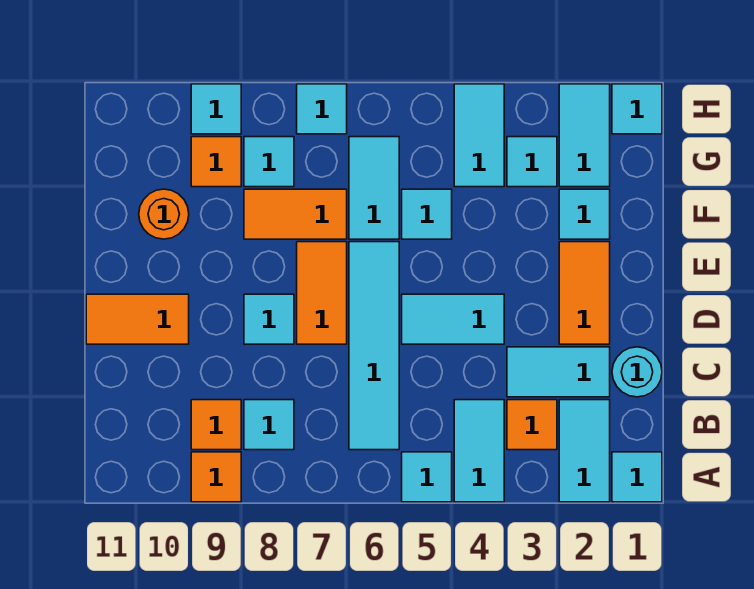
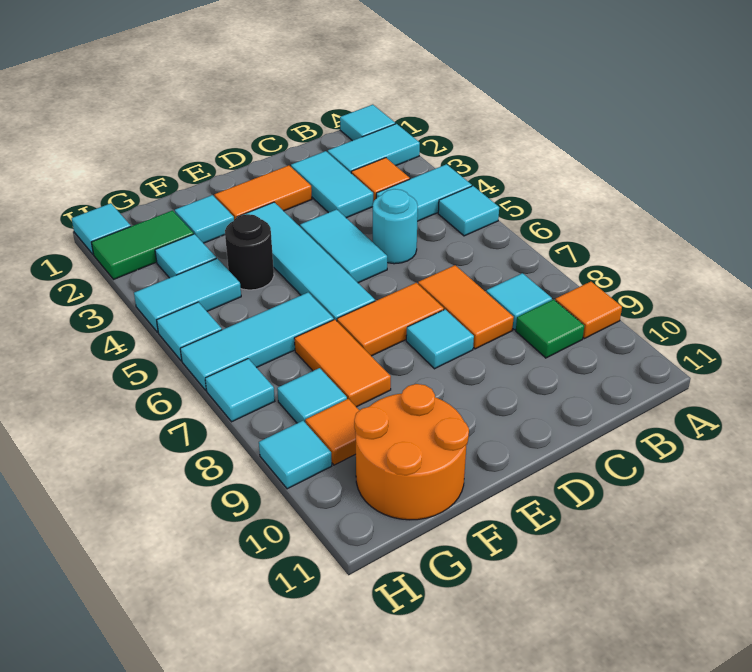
cyan tile B6:E6 level 1 -> cyan tile E3:E6 level 1
orange tile B9 level 1 -> green tile B9 level 1
cyan round brick C1 level 1 -> cyan round brick C5 level 1
orange tile D10:D11 level 1 -> orange tile C7:C8 level 1
none -> black round brick F4 level 1
cyan tile F5 level 1 -> cyan tile H5 level 1
cyan tile F6:G6 level 1 -> cyan tile F6:H6 level 1
orange round brick F10 level 1 -> orange round brick F10:G11 level 1
cyan tile G2:H2 level 1 -> green tile G2:H2 level 1

